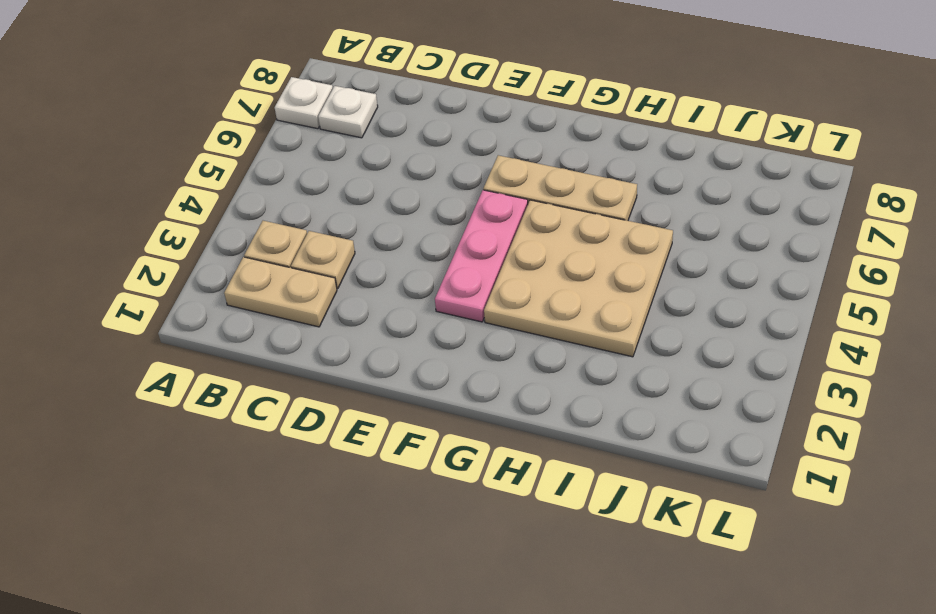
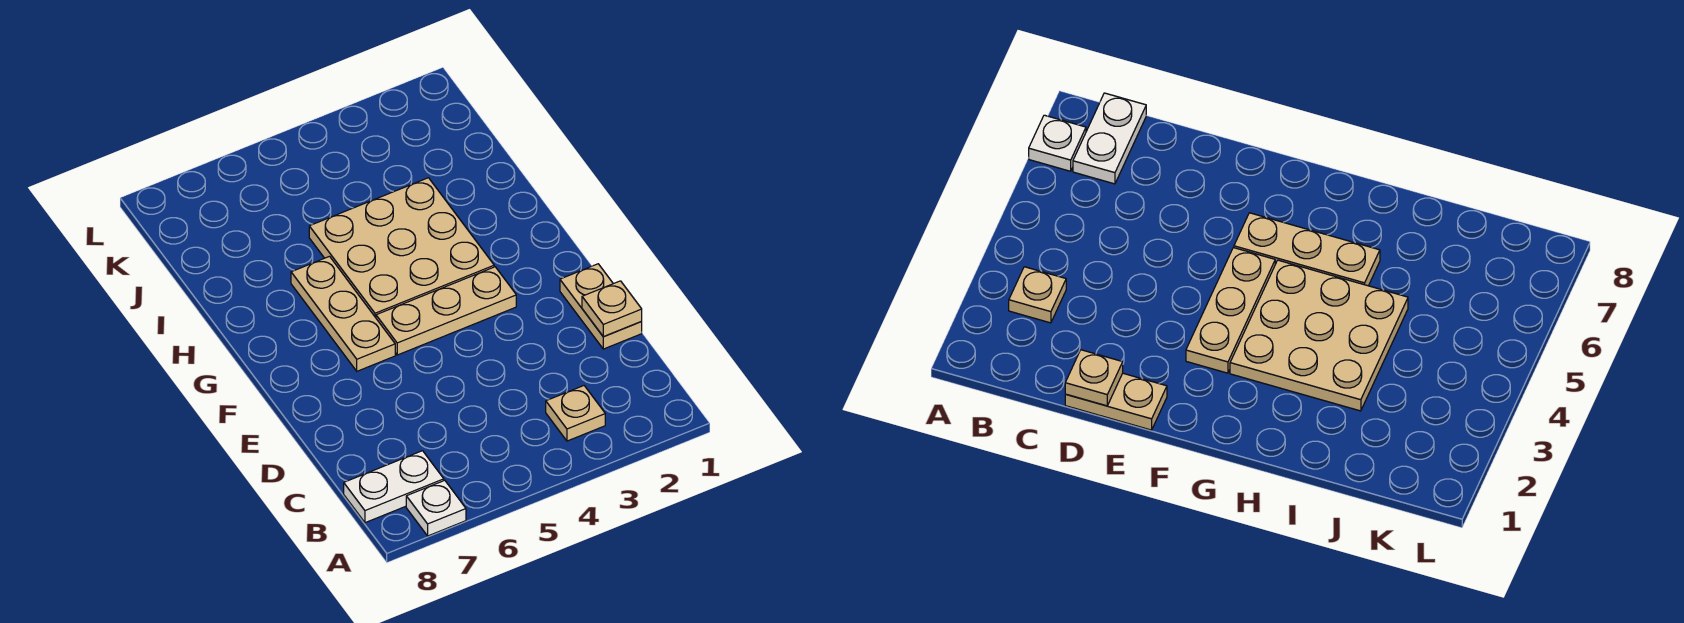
tan plate B2:C2 level 1 -> tan plate D1:E1 level 1
white plate B7 level 1 -> white plate B7:B8 level 1
tan plate C3 level 1 -> tan plate D1 level 2
pink plate F3:F5 level 1 -> tan plate F3:F5 level 1

